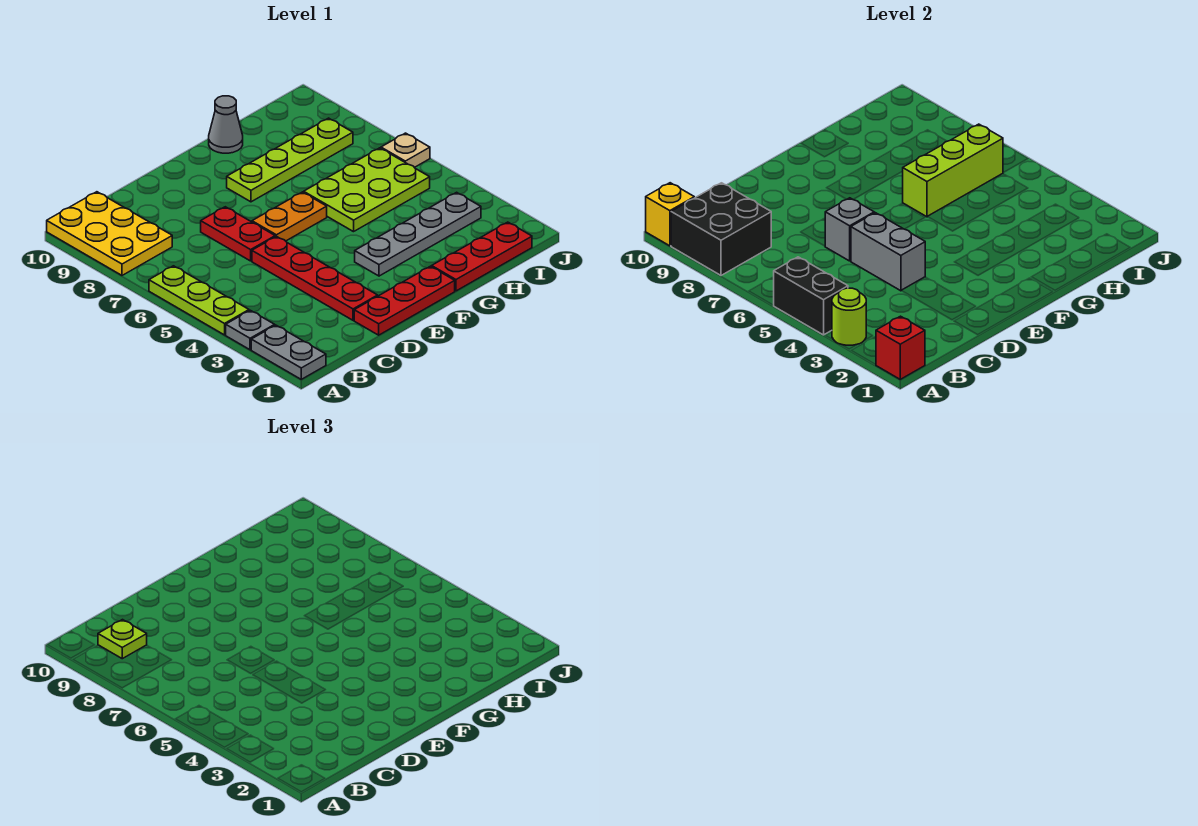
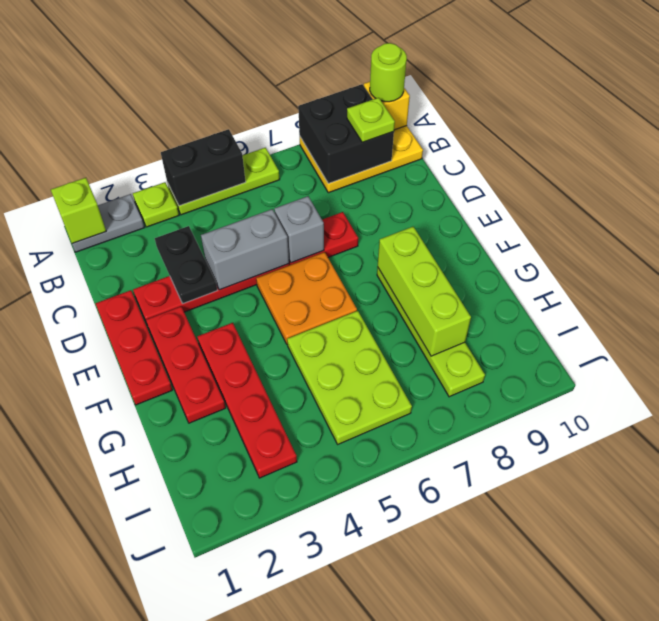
red brick A1 level 2 -> lime brick A1 level 2
grey plate A3 level 1 -> lime plate A3 level 1
lime round brick A3 level 2 -> lime round brick A10 level 3
none -> black plate C3:D3 level 2
orange plate E6:F6 level 1 -> orange plate E5:F6 level 1
grey plate F3:I3 level 1 -> red plate F3:I3 level 1
red plate G1:I1 level 1 -> red plate E2:G2 level 1
lime brick G6:I6 level 2 -> lime brick F8:H8 level 2
grey cone G10 level 1 -> none
tan plate J6 level 1 -> none

